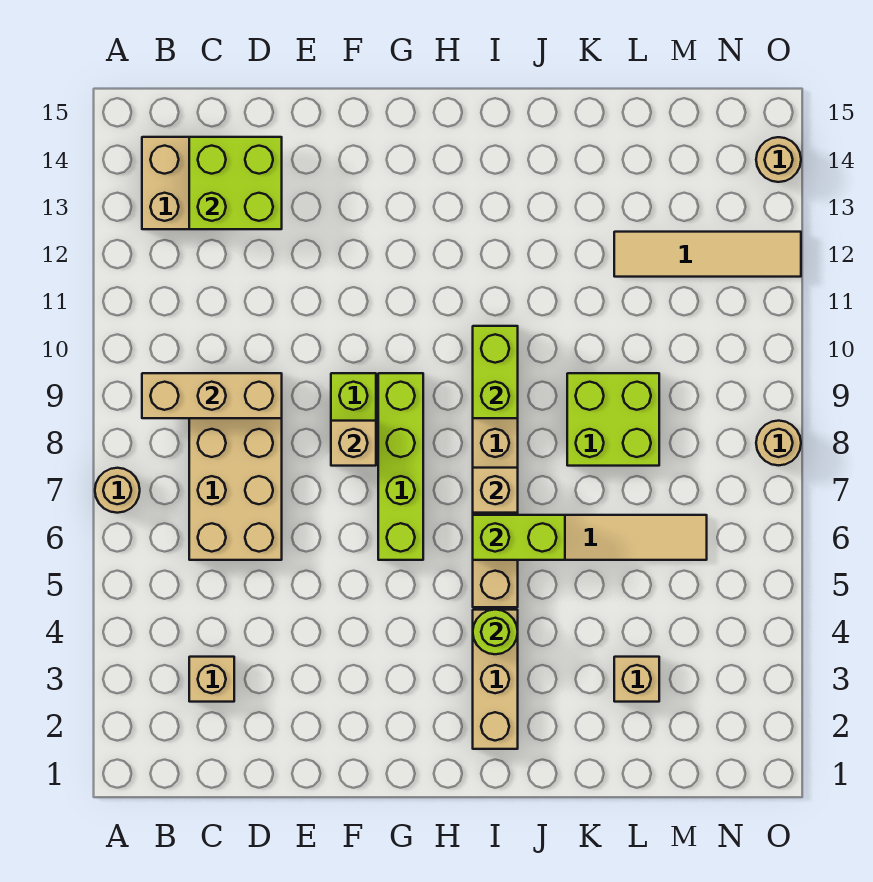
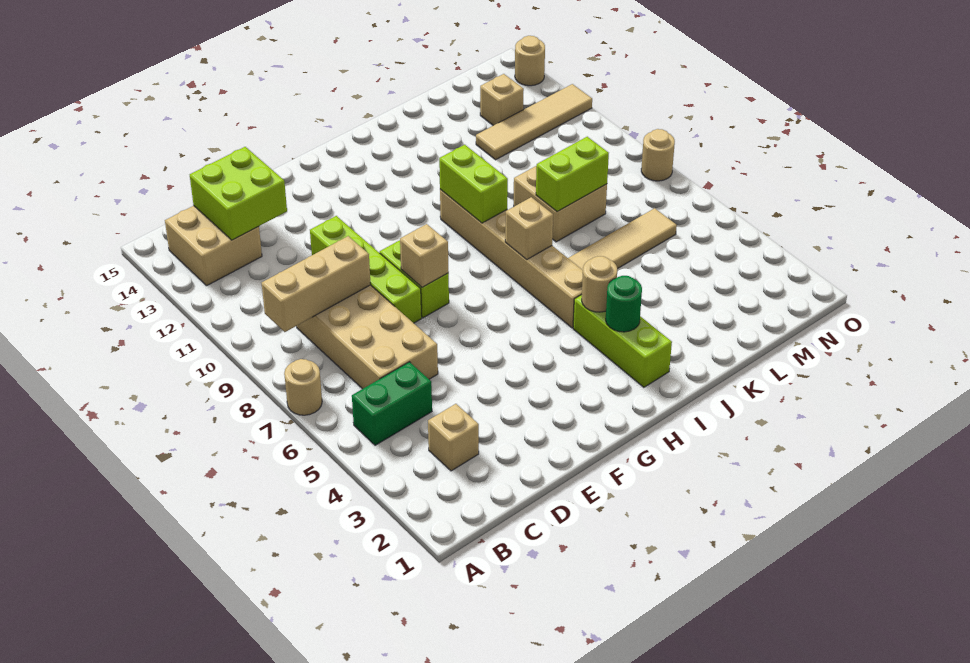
none -> green brick B5:C5 level 1
lime brick G6:G9 level 1 -> lime brick E8:E11 level 1
tan brick I2:I4 level 1 -> lime brick I2:I4 level 1
none -> green round brick I3 level 2
lime round brick I4 level 2 -> tan round brick I4 level 2
lime brick I6:J6 level 2 -> lime brick K8:L8 level 2
lime brick K8:L9 level 1 -> tan brick K8:L9 level 1
tan brick L3 level 1 -> tan brick M13 level 1

